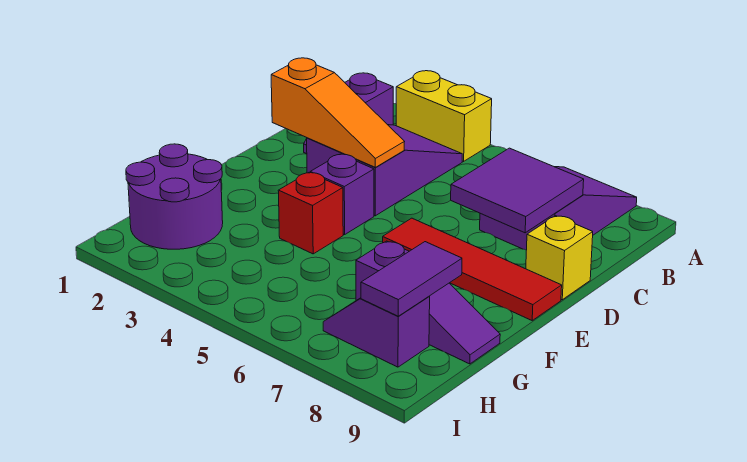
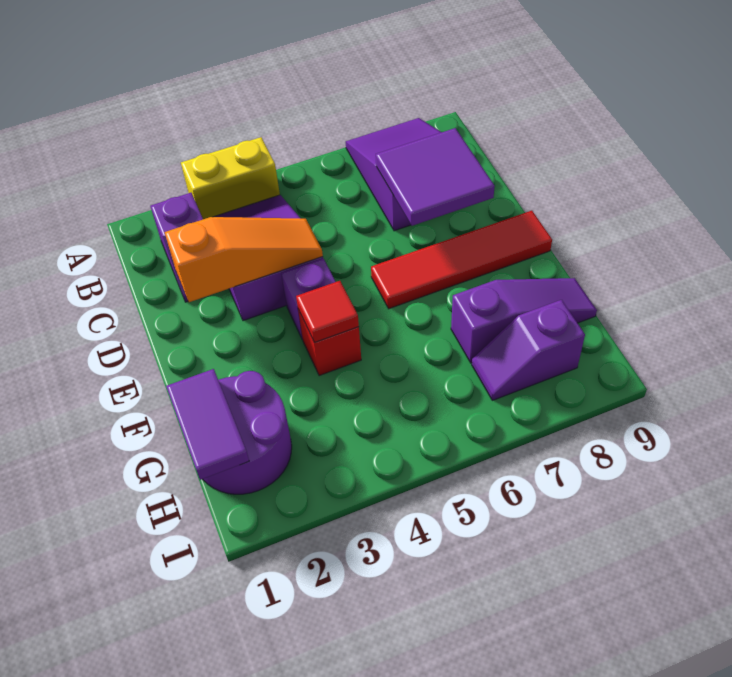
yellow brick D9 level 1 -> none
none -> red tile F4 level 2
purple tile G8:H8 level 2 -> purple tile G1:H1 level 2

